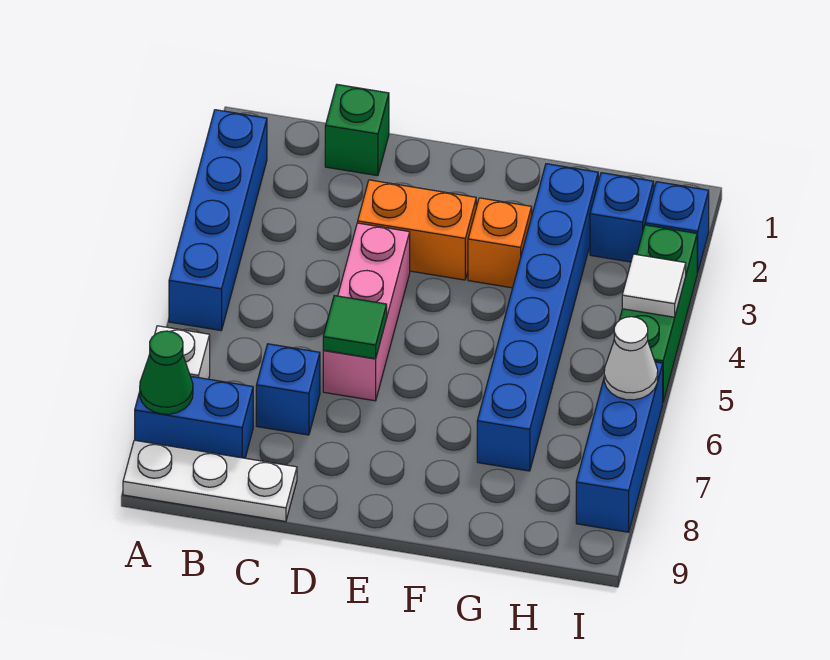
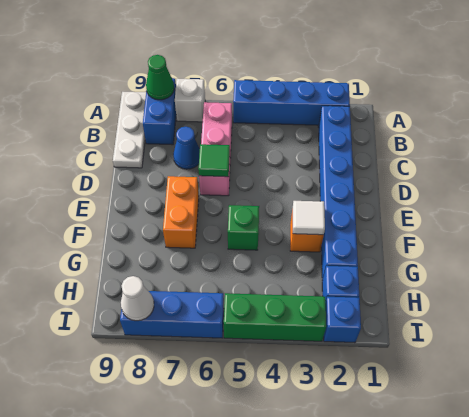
green brick C1 level 1 -> green brick F5 level 1
blue brick C7 level 1 -> blue cone C7 level 1
orange brick D3:E3 level 1 -> orange brick E7:F7 level 1
pink brick D4:D6 level 1 -> pink brick B6:D6 level 1
blue brick G2:G7 level 1 -> blue brick B2:G2 level 1
white tile I4 level 2 -> white tile F3 level 2
white cone I6 level 2 -> white cone I8 level 2

